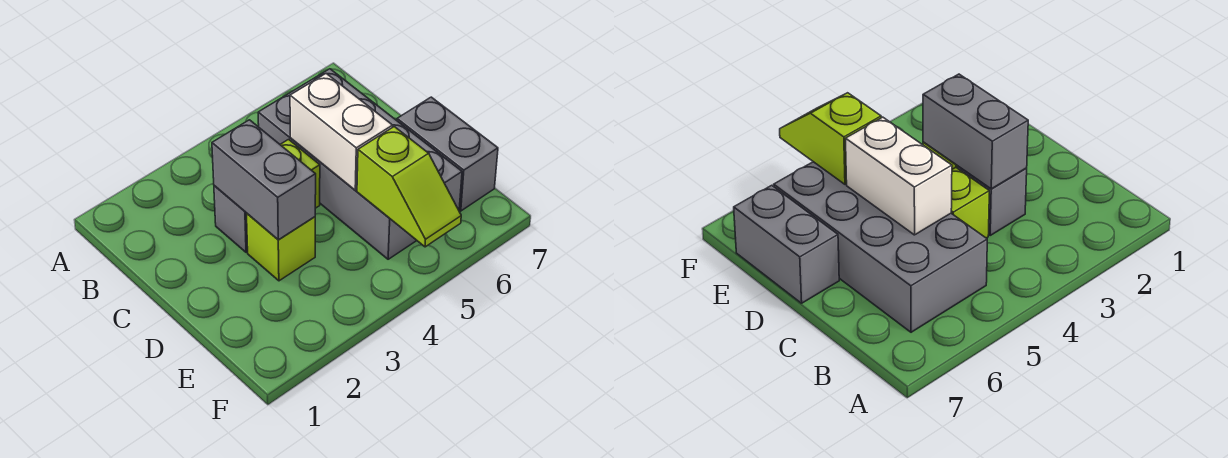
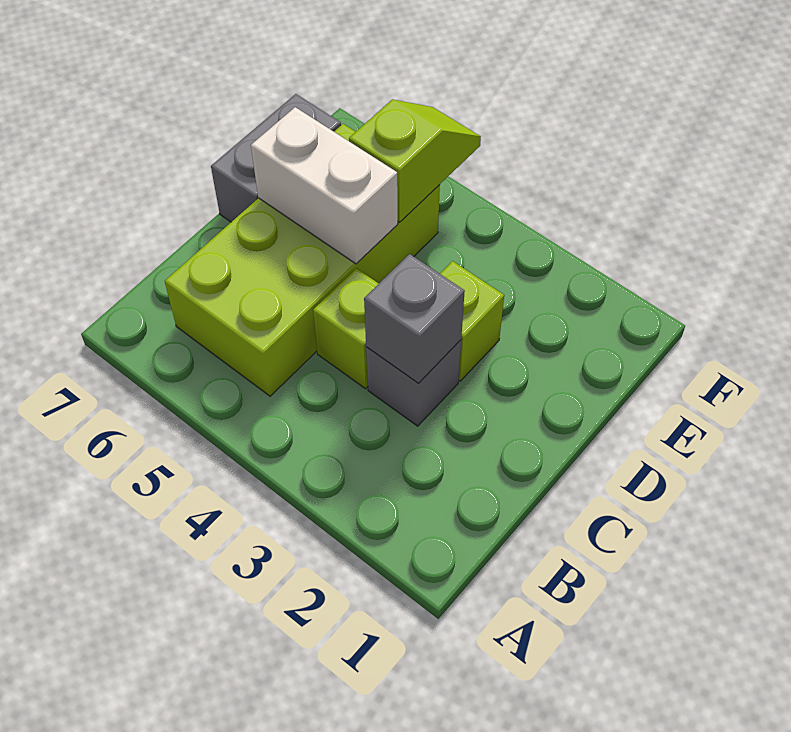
grey brick B5:E6 level 1 -> lime brick B5:E6 level 1
grey brick C3:D3 level 2 -> grey brick C3 level 2
white brick C5:D5 level 2 -> white brick D5:D6 level 2

